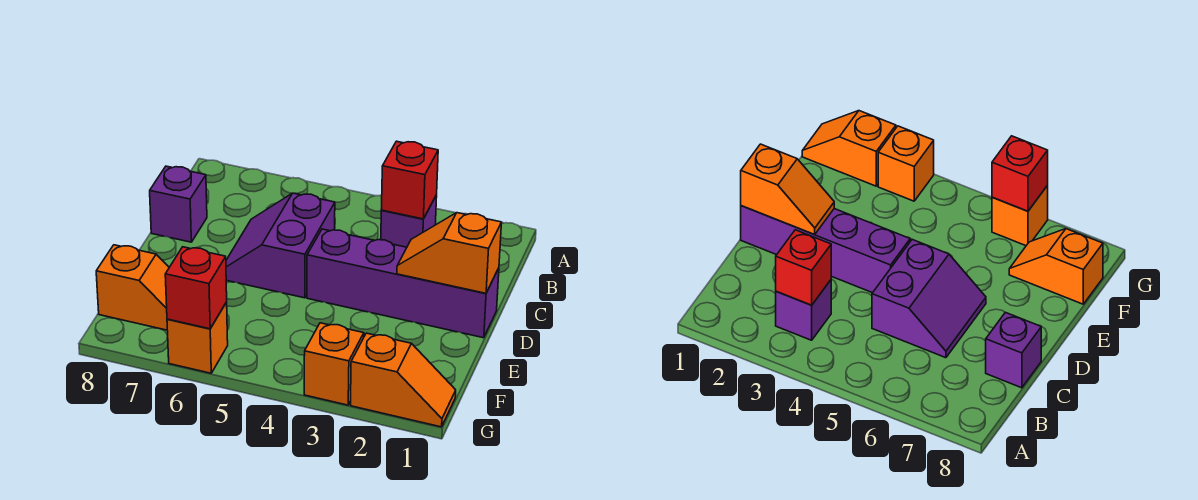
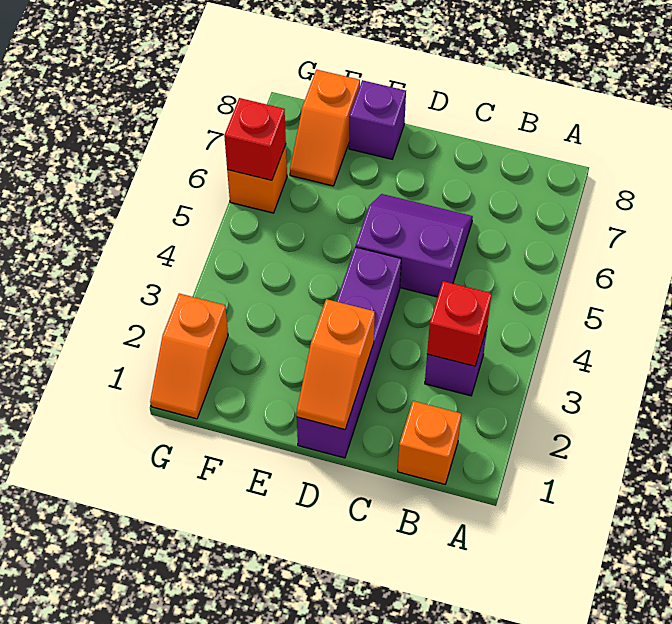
purple brick C8 level 1 -> purple brick E8 level 1
orange slope D1:D2 level 2 top 1 -> orange slope D1:D2 level 2 top 2
orange brick G3 level 1 -> orange brick B1 level 1

